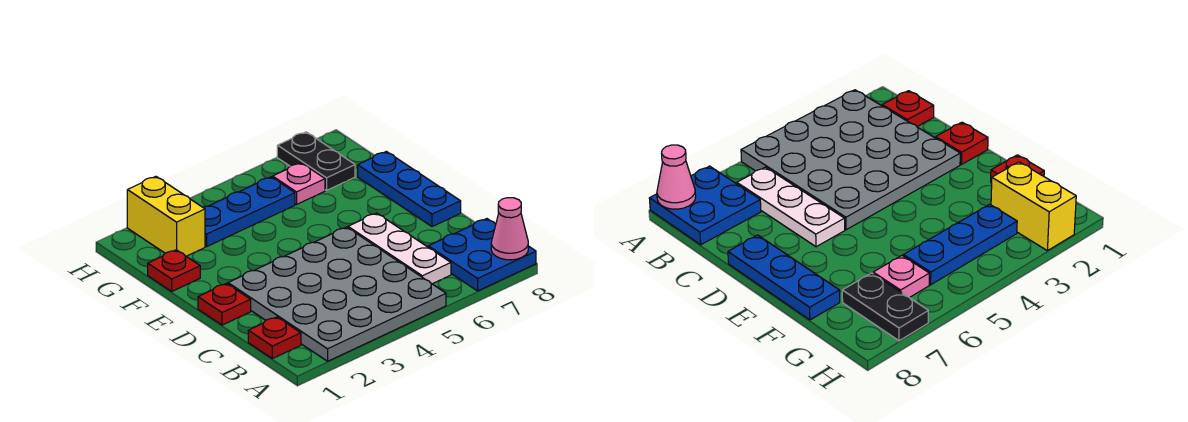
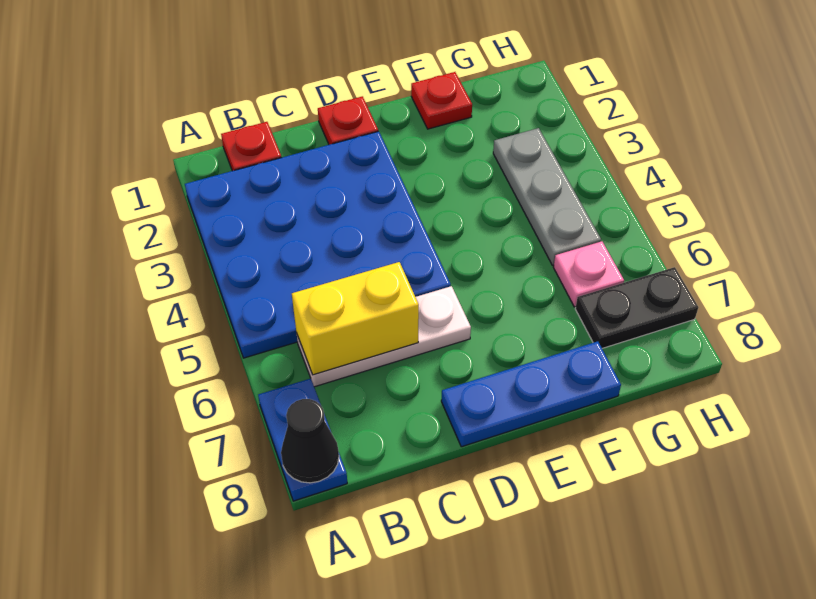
grey plate A2:D5 level 1 -> blue plate A2:D5 level 1
blue plate A7:B8 level 1 -> blue plate A7:A8 level 1
pink cone A8 level 2 -> black cone A8 level 2
yellow brick G2:H2 level 1 -> yellow brick B6:C6 level 2
blue plate G3:G5 level 1 -> grey plate G3:G5 level 1

